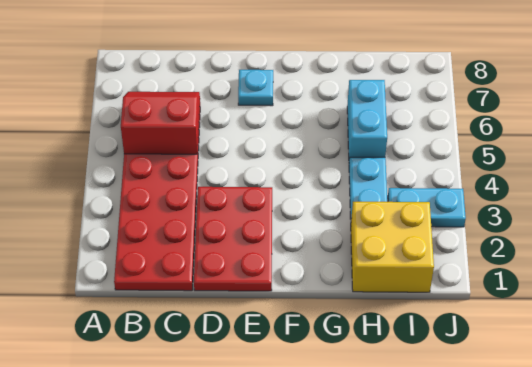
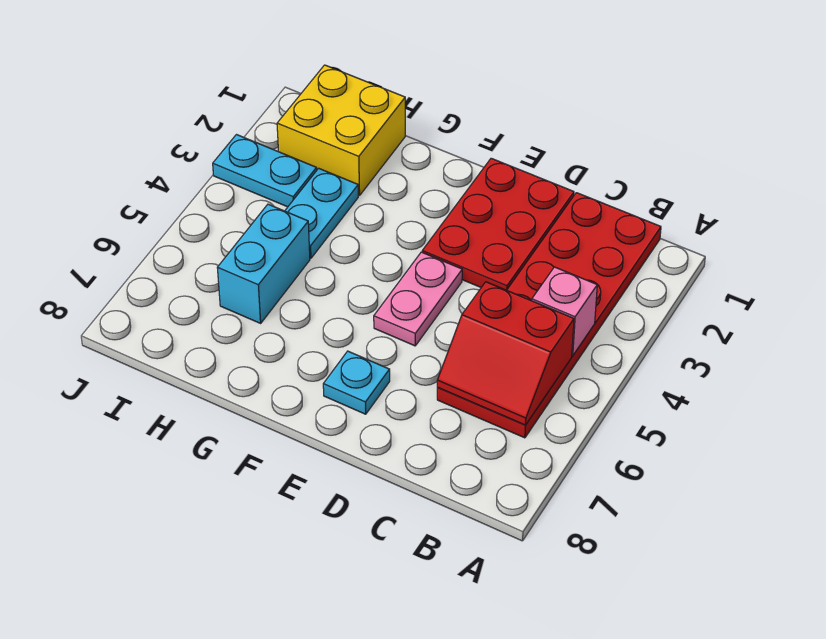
none -> pink brick B4 level 2
none -> pink plate E4:E5 level 1

